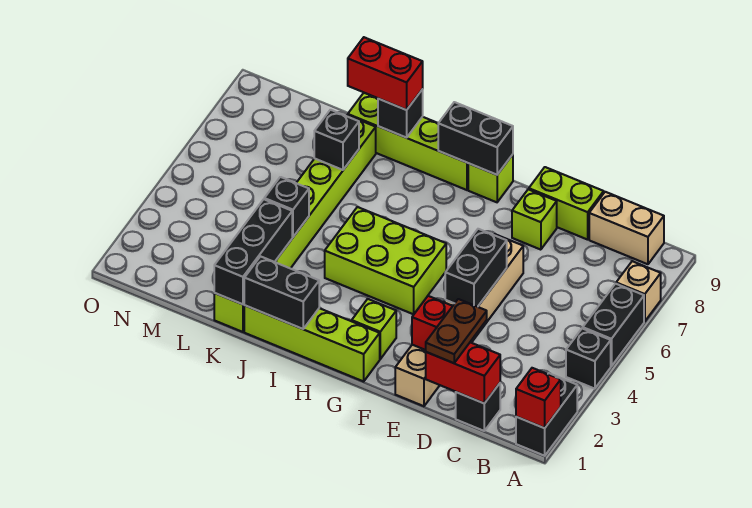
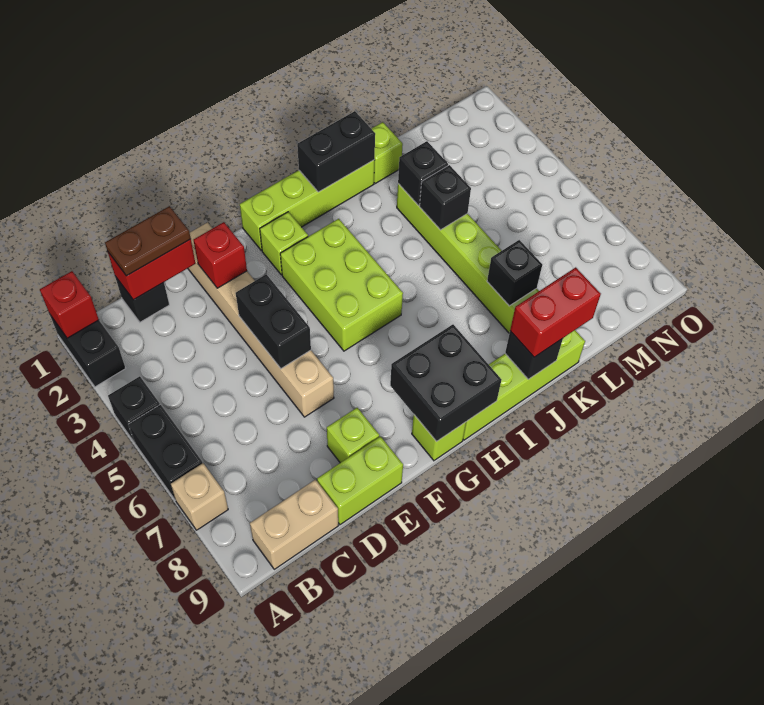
brown plate D1:D2 level 3 -> brown plate C1:D1 level 3
lime brick G4:I5 level 1 -> lime brick G3:H5 level 1
black brick G9:H9 level 2 -> black brick G8:H9 level 2
black brick K1:K3 level 2 -> black brick K3 level 2

